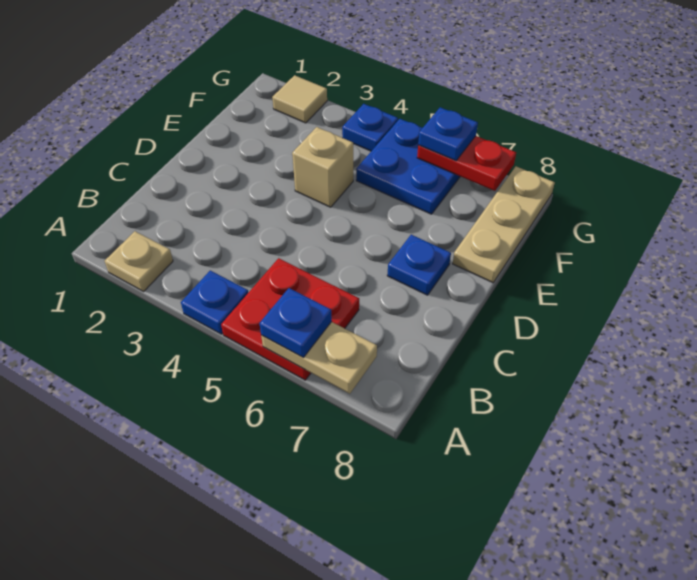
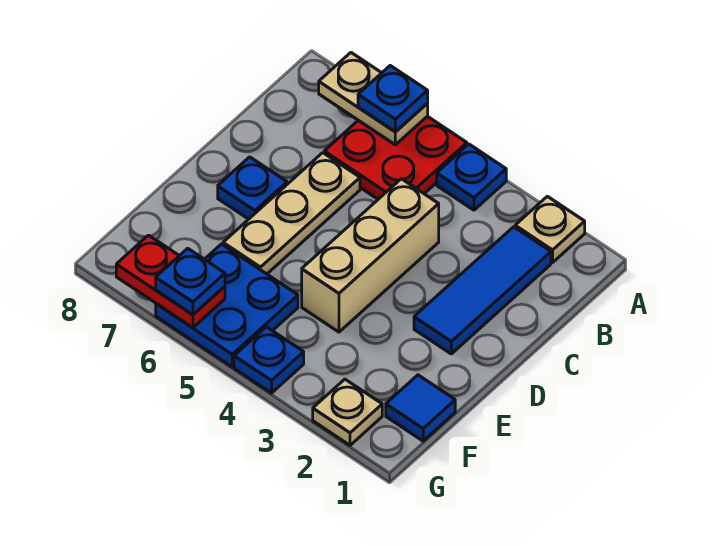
none -> blue tile B2:D2 level 1
tan brick E4 level 1 -> tan brick C4:E4 level 1
tan plate E8:G8 level 1 -> tan plate C6:E6 level 1
none -> blue tile F1 level 1
tan tile G2 level 1 -> tan plate G2 level 1

